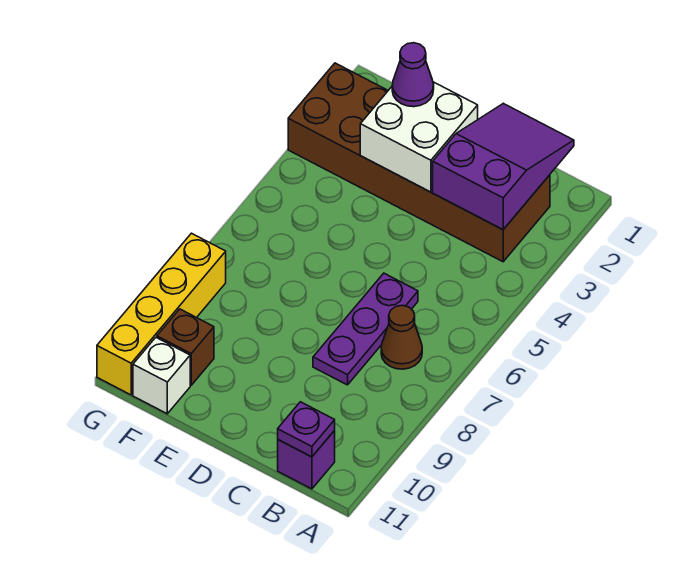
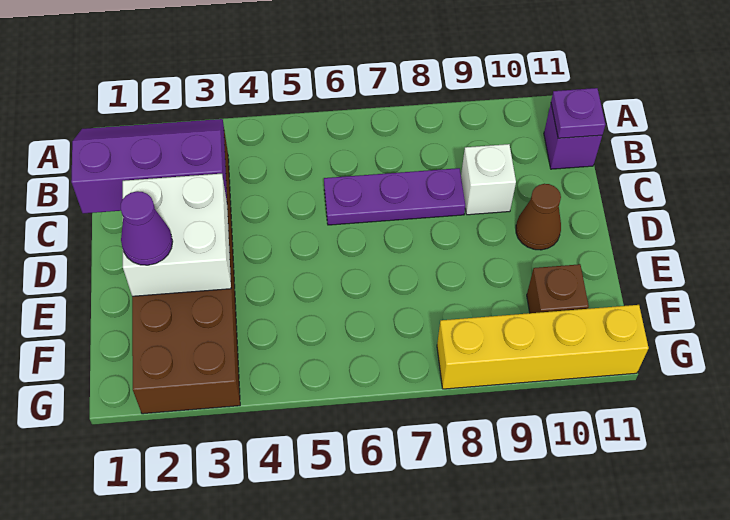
purple slope B1:C3 level 2 top 3 -> purple slope B1:C3 level 2 top C
brown cone B7 level 1 -> brown cone D10 level 1
white brick F11 level 1 -> white brick C9 level 1

